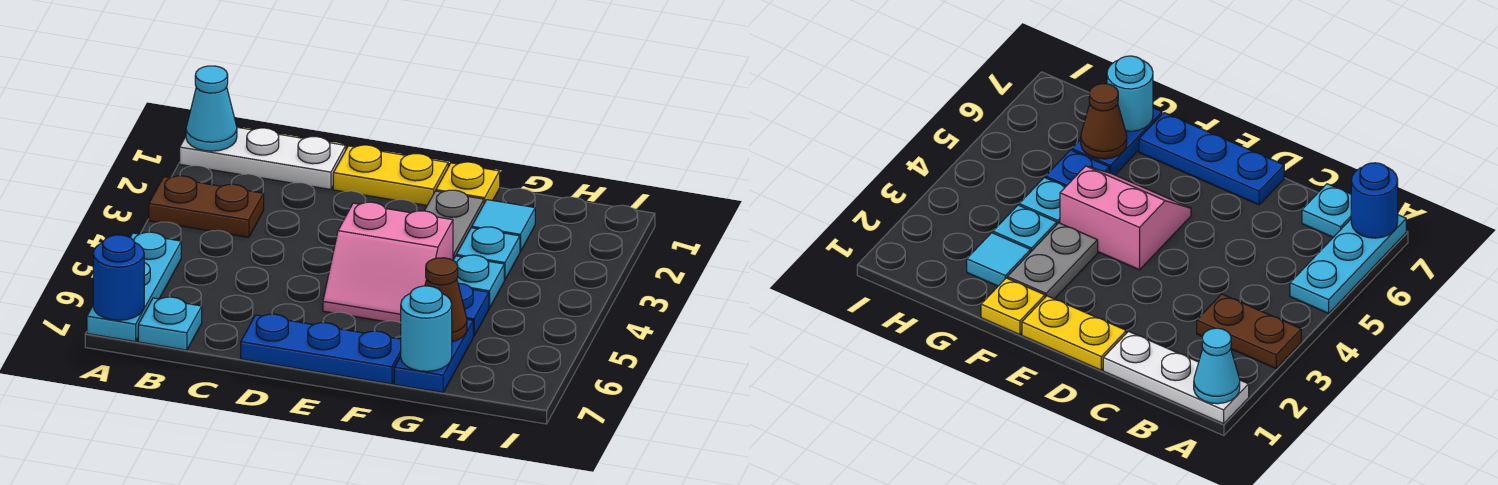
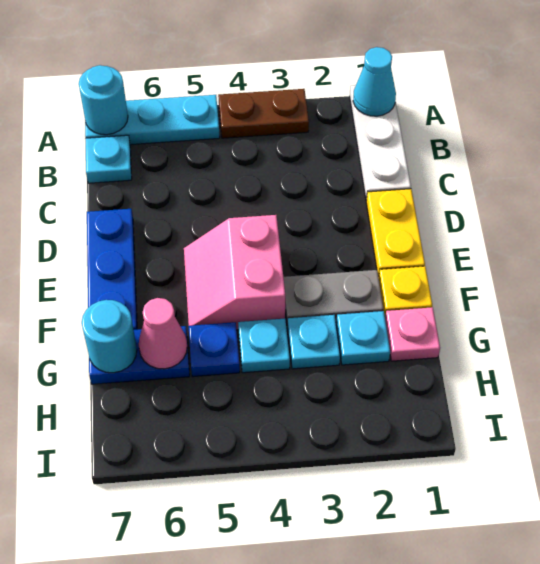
brown plate A3:B3 level 1 -> brown plate A3:A4 level 1
blue round brick A7 level 2 -> cyan round brick A7 level 2
none -> pink plate G1 level 1
cyan tile G2 level 1 -> cyan plate G2 level 1
brown cone G6 level 2 -> pink cone G6 level 2

